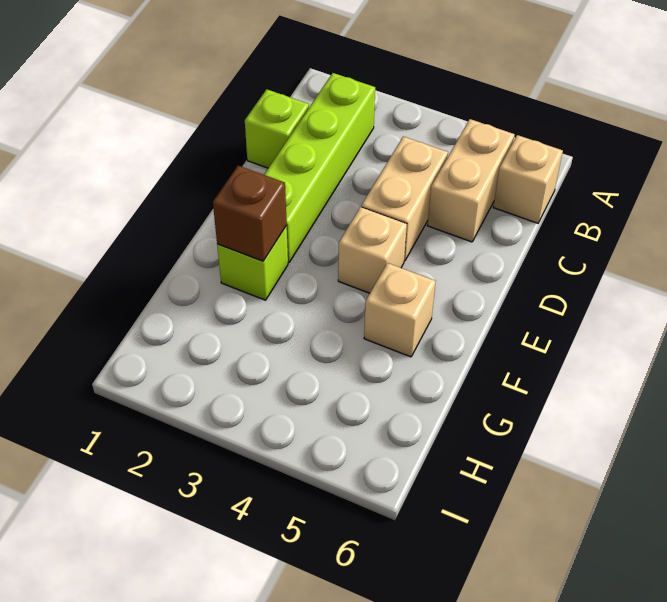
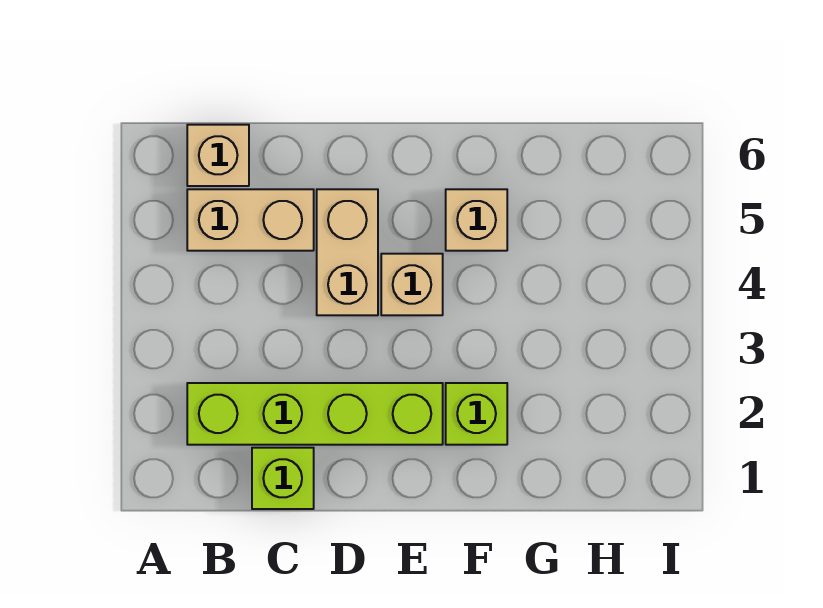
tan brick C4:D4 level 1 -> tan brick D4:D5 level 1
brown brick F2 level 2 -> none

